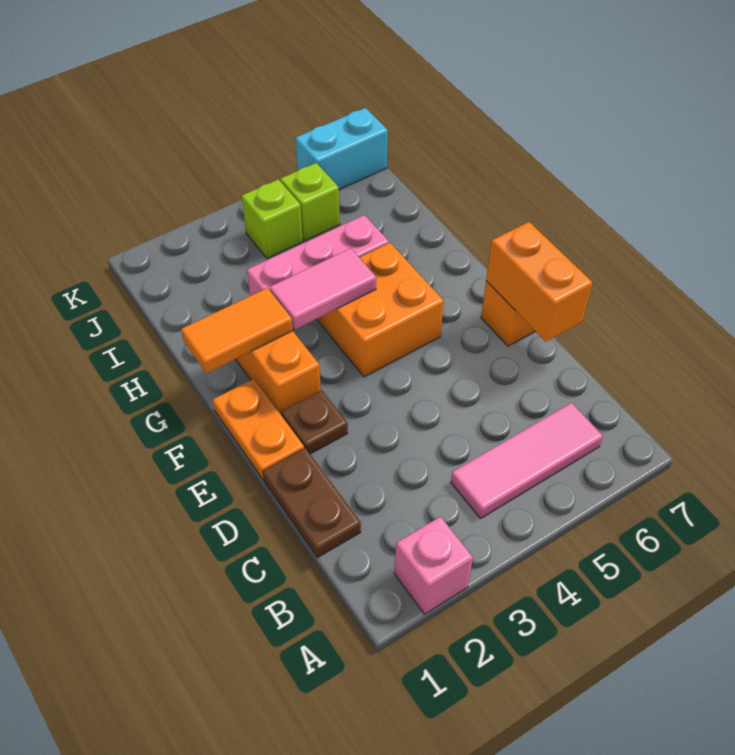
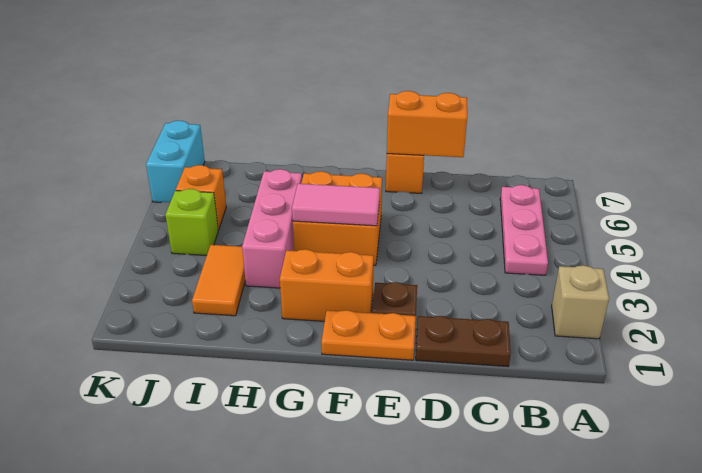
pink brick A2 level 1 -> tan brick A2 level 1
pink tile B4:B6 level 1 -> pink plate B4:B6 level 1
orange tile G1:G2 level 2 -> orange tile I2:I3 level 1
pink tile G3:G4 level 2 -> pink tile F4:G4 level 2
lime brick J5 level 1 -> orange brick J5 level 1

